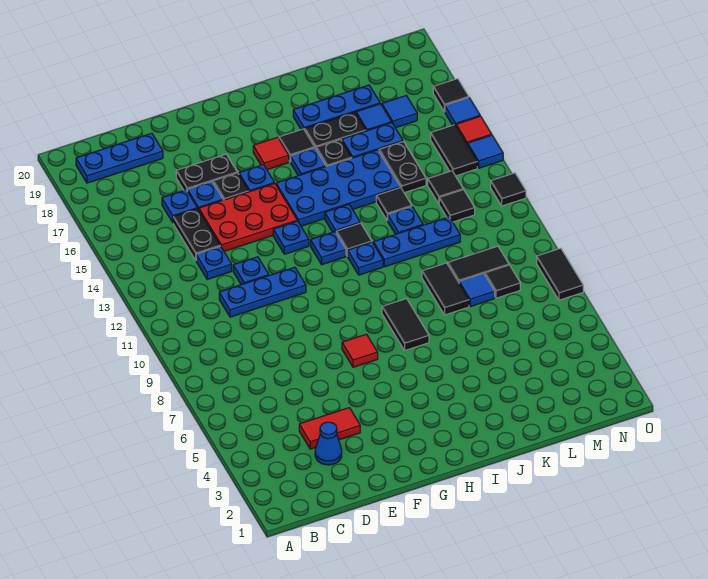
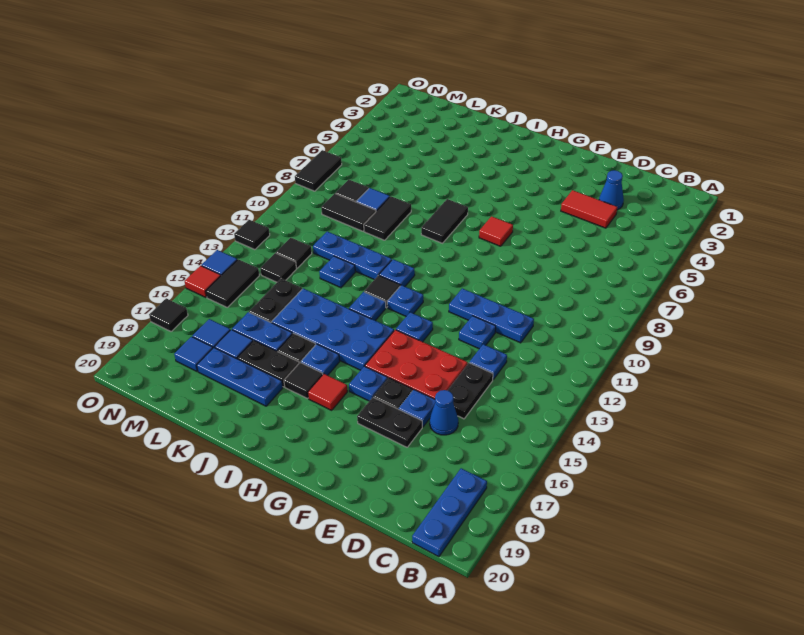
blue plate B19:D19 level 1 -> blue plate B18:B20 level 1
blue plate D16 level 1 -> blue cone D16 level 1
black tile K13 level 1 -> none
blue tile O16 level 1 -> blue tile M18 level 1

